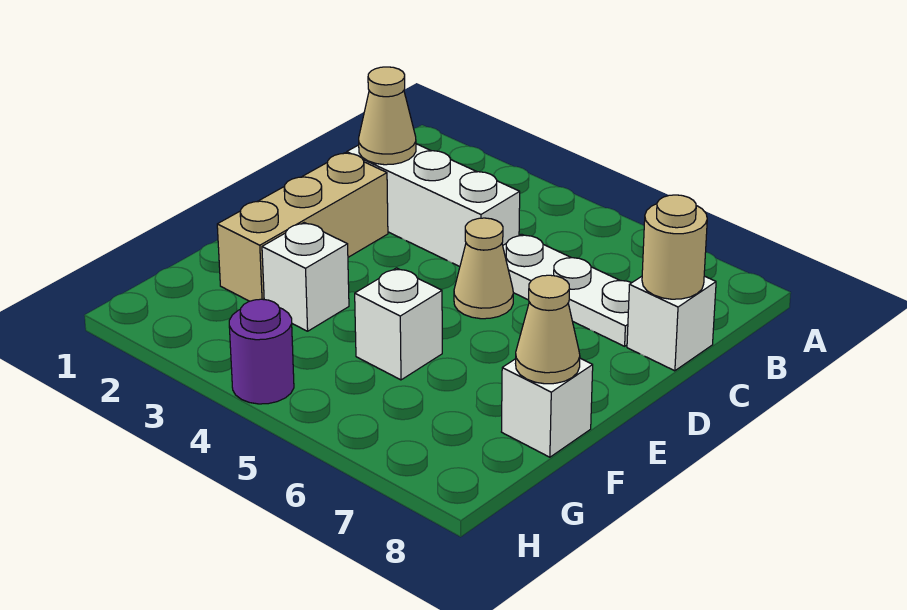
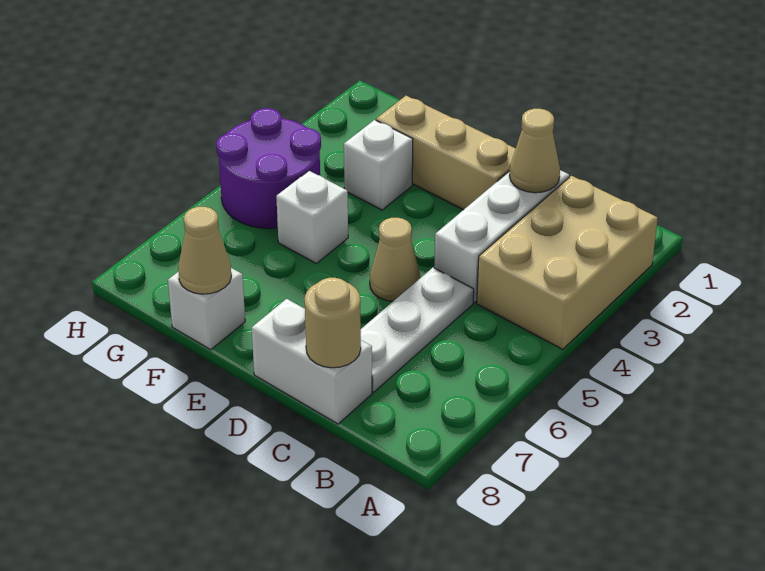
none -> tan brick A2:B4 level 1
white brick C8 level 1 -> white brick C8:D8 level 1
purple round brick H4 level 1 -> purple round brick G4:H5 level 1

